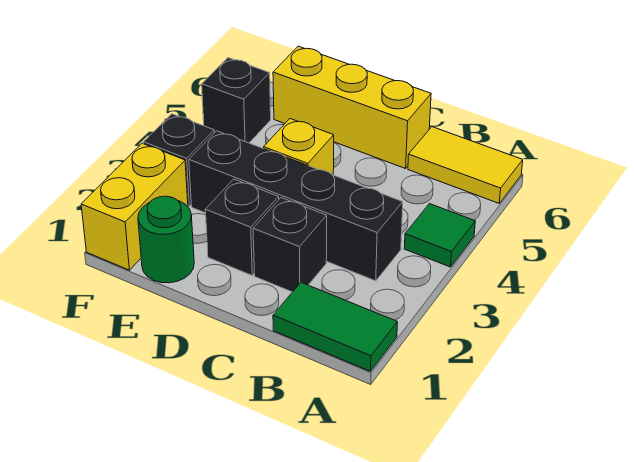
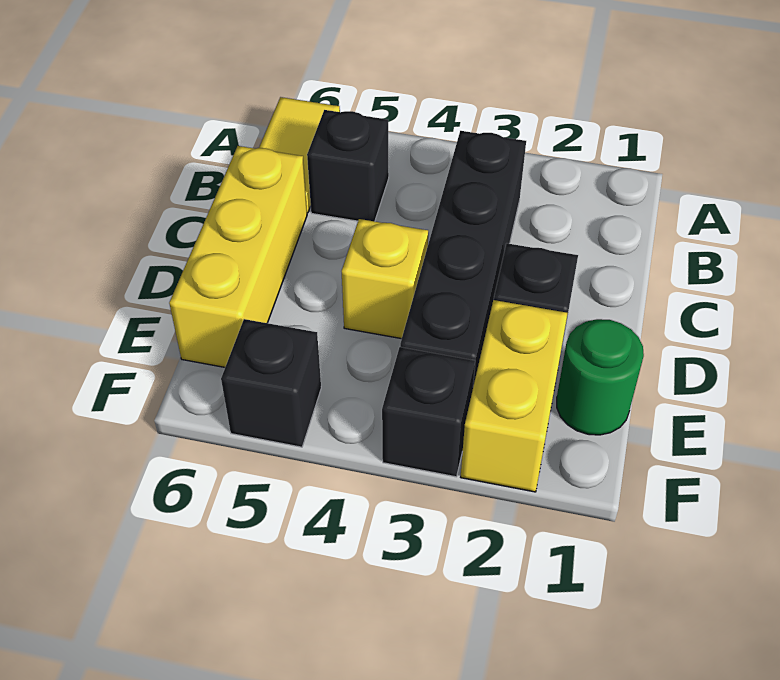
green tile A1:B1 level 1 -> none
green tile A4 level 1 -> none
black brick C2 level 1 -> black brick B5 level 1
yellow brick F1:F2 level 1 -> yellow brick E2:F2 level 1

